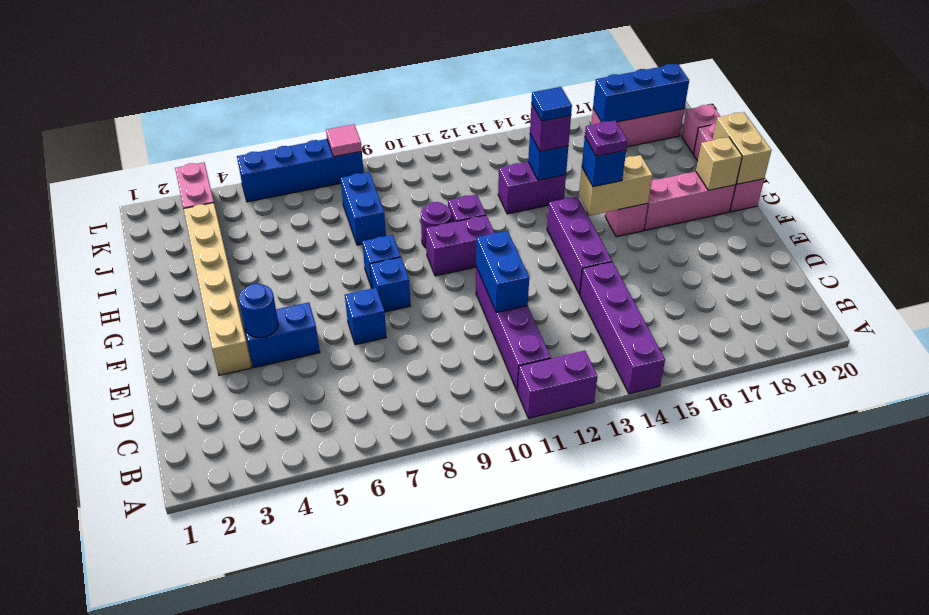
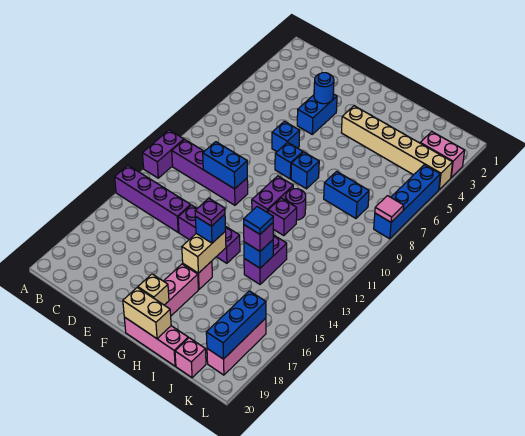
tan brick E3:J3 level 1 -> tan brick G4:L4 level 1

